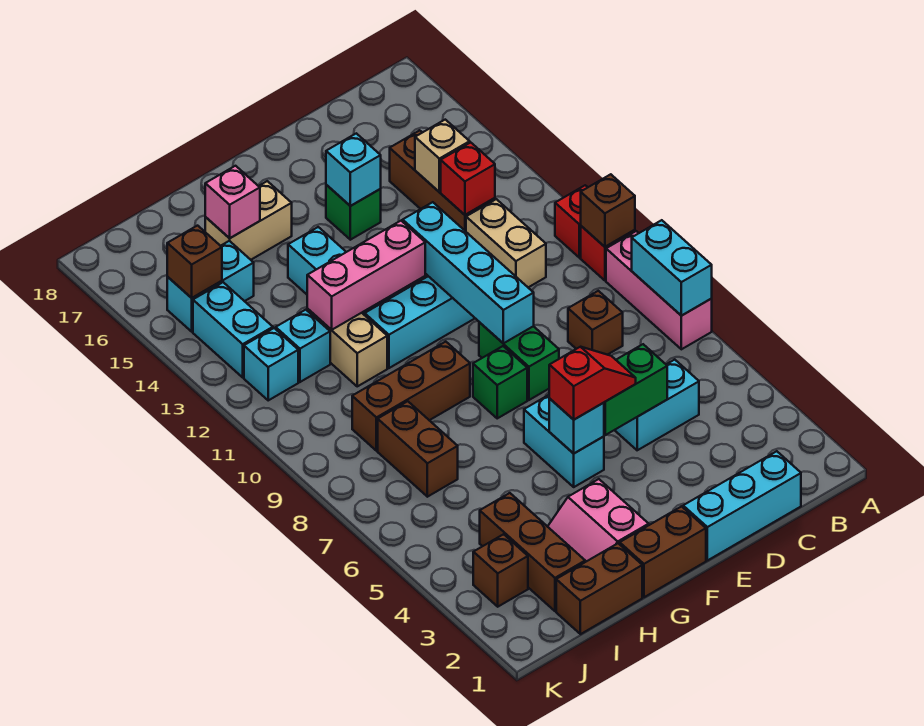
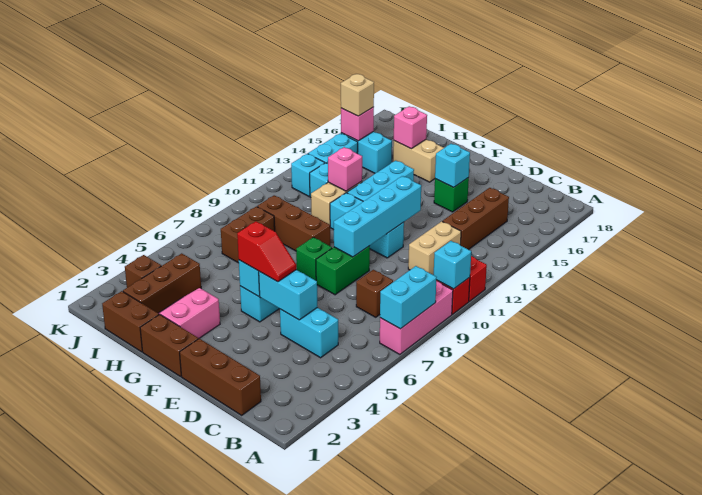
brown brick A10 level 2 -> cyan brick A10 level 2
cyan brick C1:E1 level 1 -> brown brick C1:E1 level 1
red brick C13 level 2 -> none
tan brick C14 level 2 -> tan brick J15 level 3
green brick D5:E5 level 2 -> cyan brick D5:E5 level 2
pink brick F12:H12 level 2 -> pink brick H12 level 2
brown brick J15 level 2 -> pink brick J15 level 2

